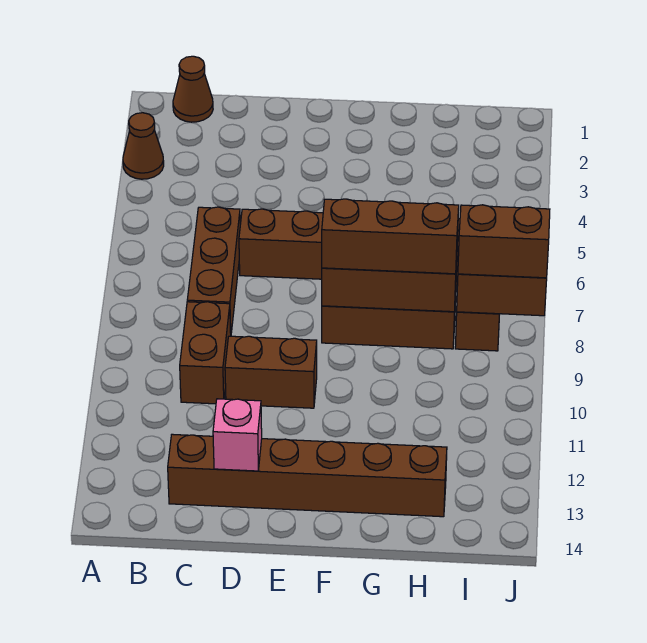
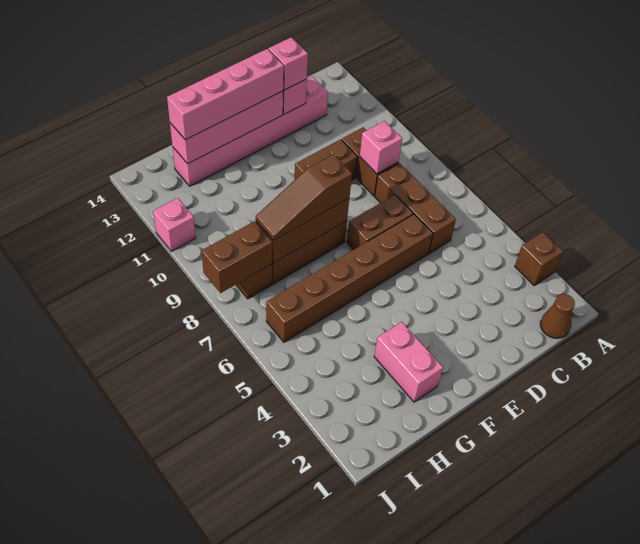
brown cone A3 level 1 -> brown brick A3 level 1
none -> pink brick C9 level 2
brown brick C13:H13 level 1 -> pink brick C13:H13 level 1
none -> pink brick D13 level 3
none -> pink brick E13:H13 level 2
none -> pink brick E13:H13 level 3
brown brick F8:H8 level 3 -> brown slope F8:H8 level 3 top F
none -> pink brick G2:G3 level 1
brown brick I8:J8 level 3 -> brown brick D7:E7 level 1
none -> pink brick J11 level 1

